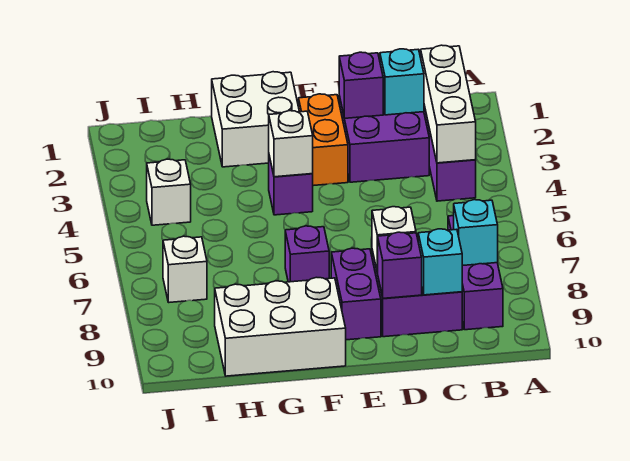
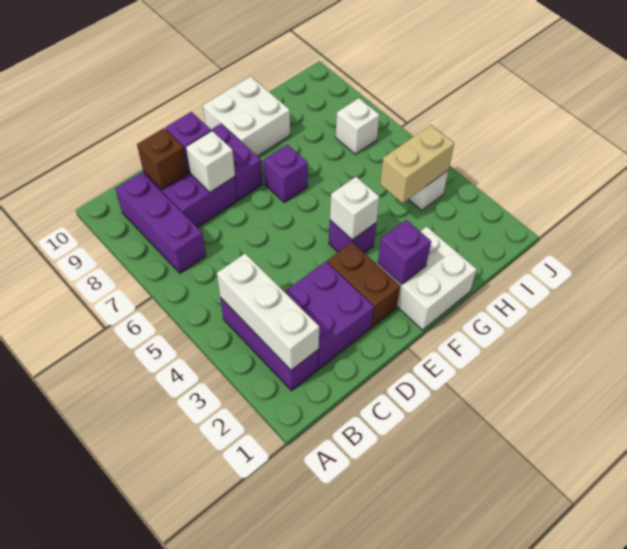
cyan brick B8 level 2 -> none
cyan brick C2 level 2 -> none
cyan brick C9 level 2 -> brown brick C9 level 2
purple brick D2 level 2 -> purple brick F2 level 2
orange brick E2:E3 level 1 -> brown brick E2:E3 level 1
white brick F9:H10 level 1 -> white brick F9:G10 level 1
none -> tan brick H4:I4 level 2

